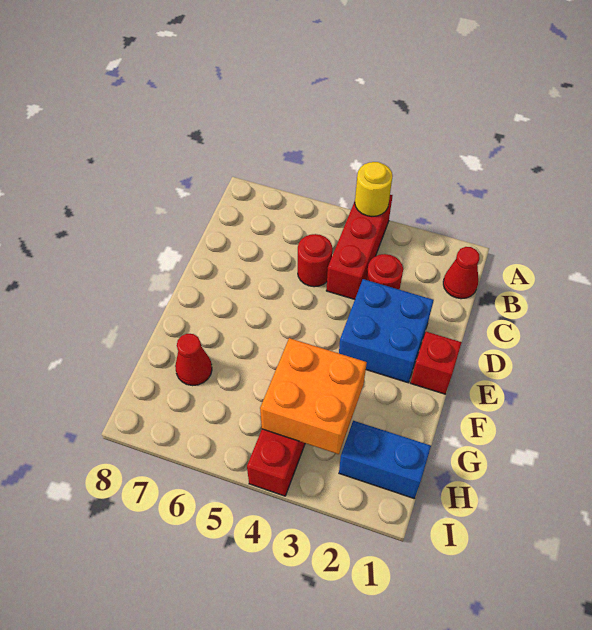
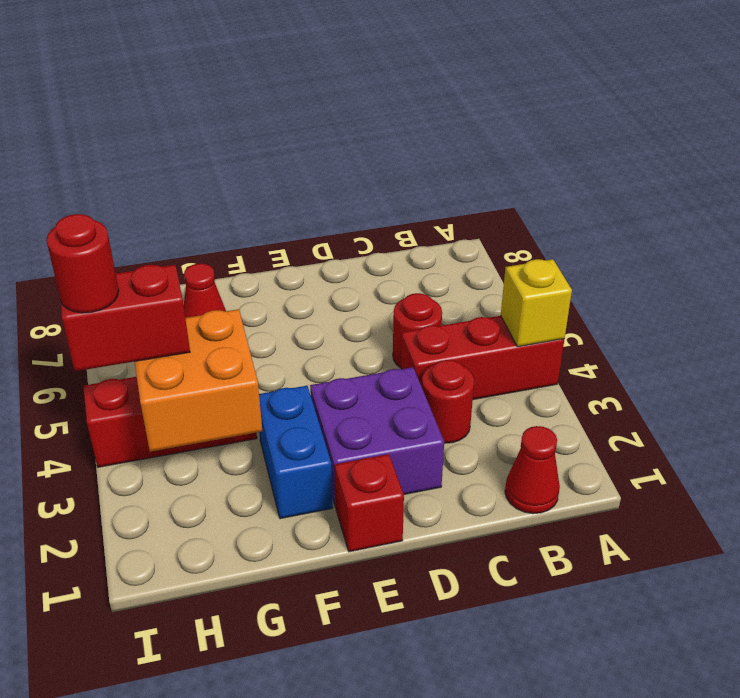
yellow round brick A4 level 2 -> yellow brick A4 level 2
blue brick D2:E3 level 1 -> purple brick D2:E3 level 1
blue brick H1:H2 level 1 -> blue brick F2:F3 level 1
none -> red brick H4:I4 level 3
none -> red round brick I4 level 4

